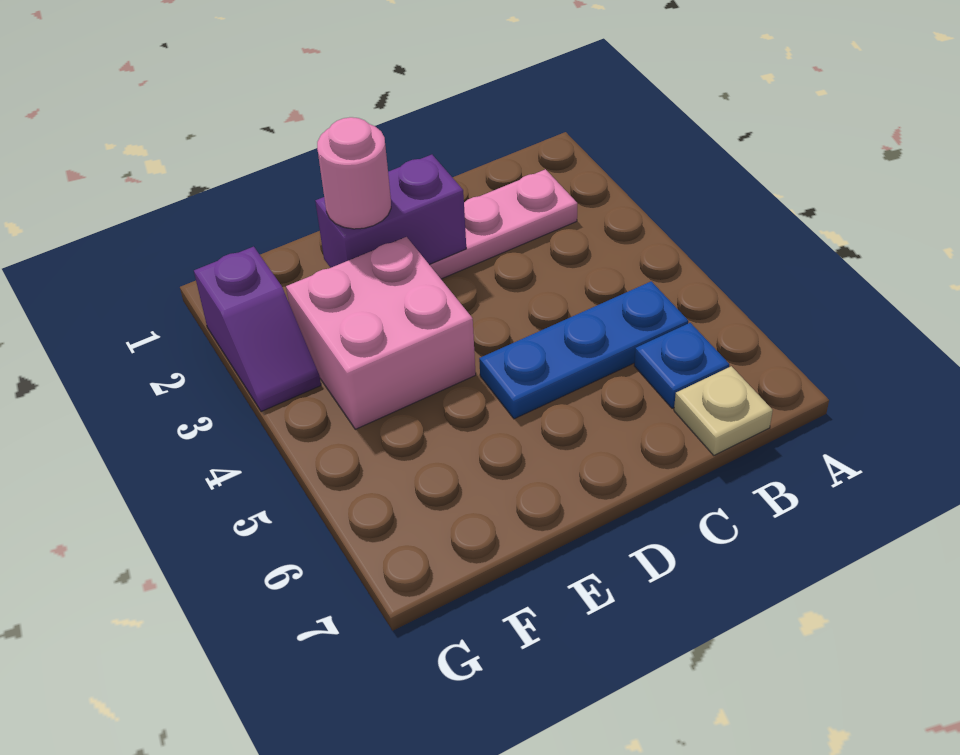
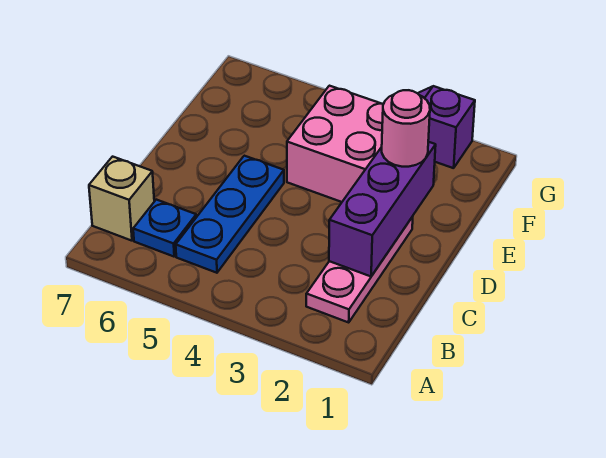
tan plate B7 level 1 -> tan brick B7 level 1
purple brick D2:E2 level 2 -> purple brick C2:E2 level 2

